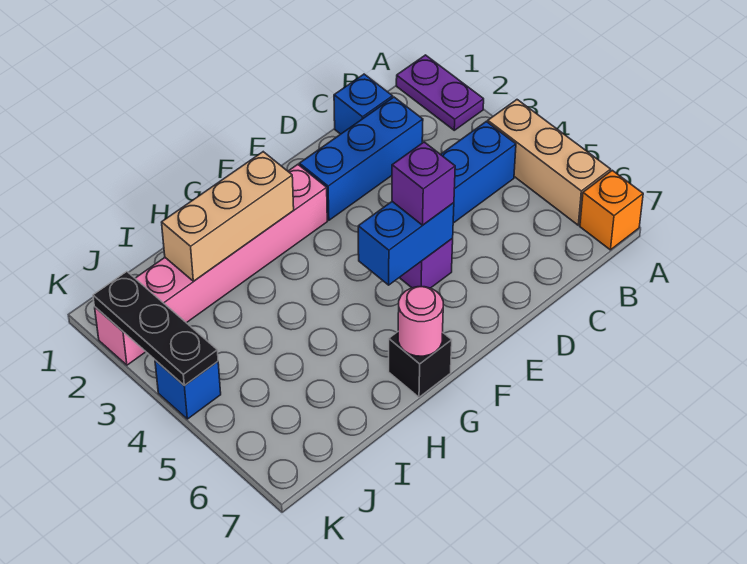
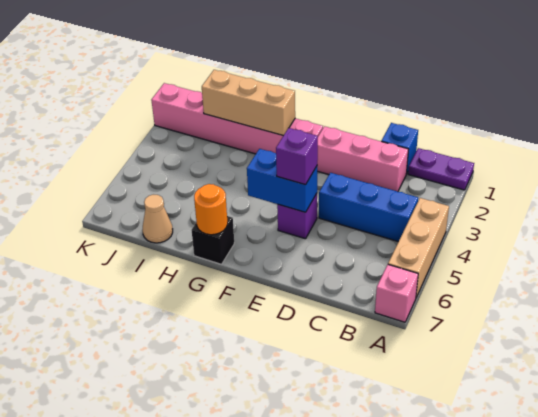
purple plate A1:A2 level 1 -> purple plate A1:B1 level 1
orange brick A7 level 1 -> pink brick A7 level 1
blue brick C2:E2 level 1 -> pink brick C2:E2 level 1
pink round brick G7 level 2 -> orange round brick G7 level 2
none -> tan cone I7 level 1
black plate K2:K4 level 2 -> none
blue brick K4 level 1 -> none

